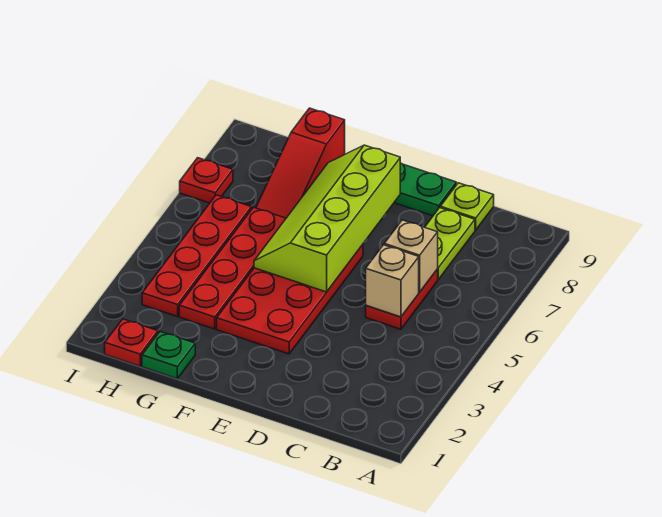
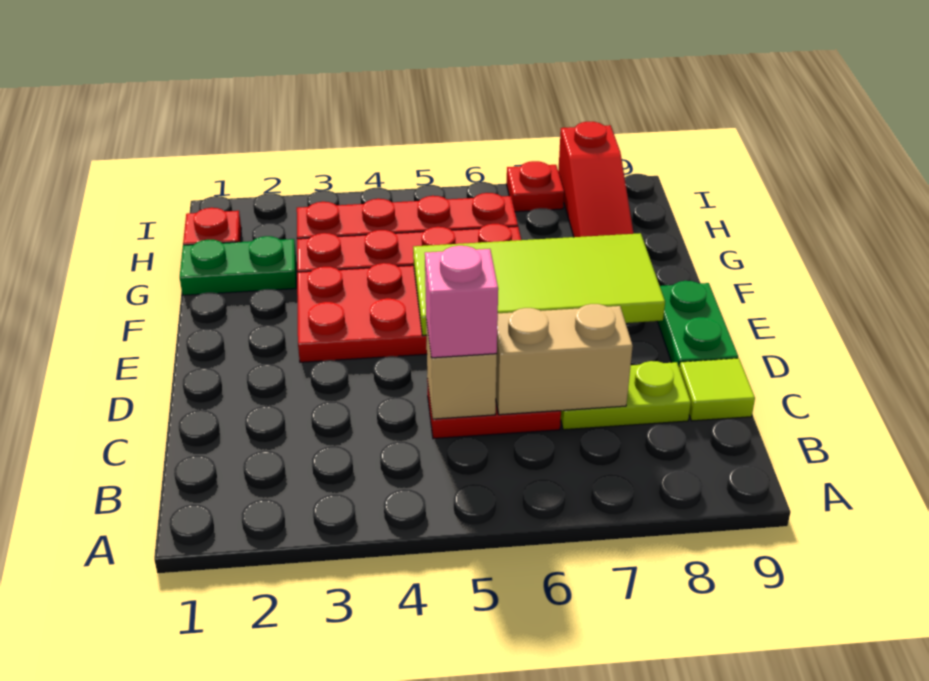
none -> pink brick C5 level 3
tan brick C6 level 2 -> tan brick C6:C7 level 2
lime plate C9 level 1 -> lime tile C9 level 1
lime slope E5:F8 level 2 top E -> lime tile E5:F8 level 2
green plate G1 level 1 -> green plate G1:G2 level 1
red slope G7:G9 level 1 top 9 -> red slope G8:I8 level 1 top I

